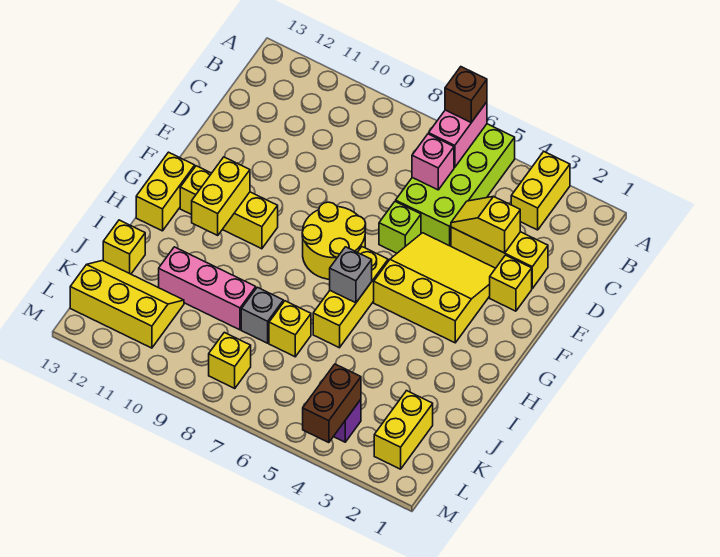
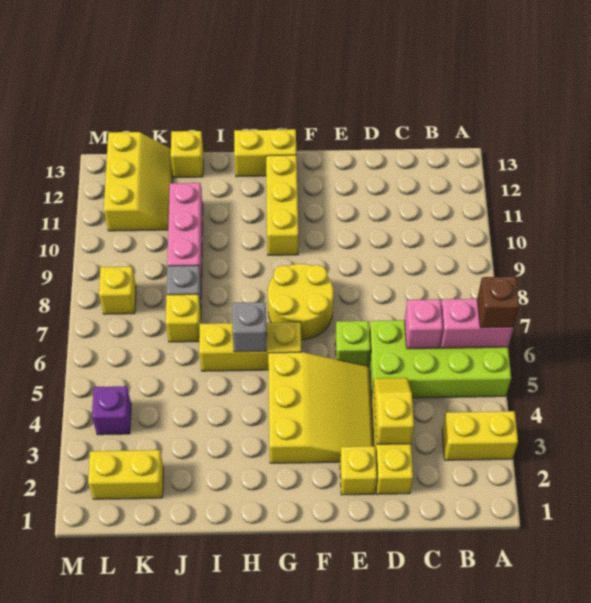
yellow brick G11:H11 level 2 -> none
brown brick L4:M4 level 2 -> none

